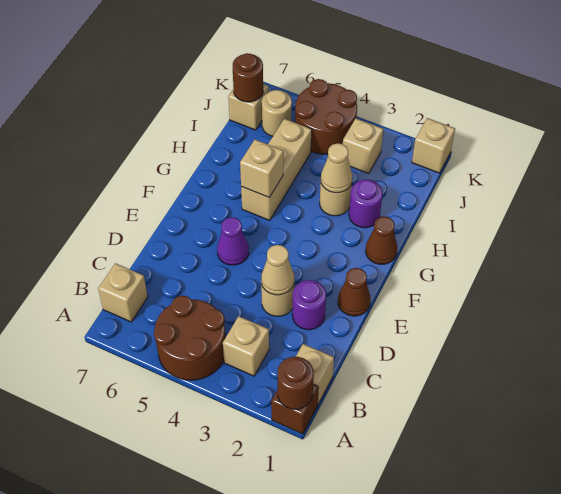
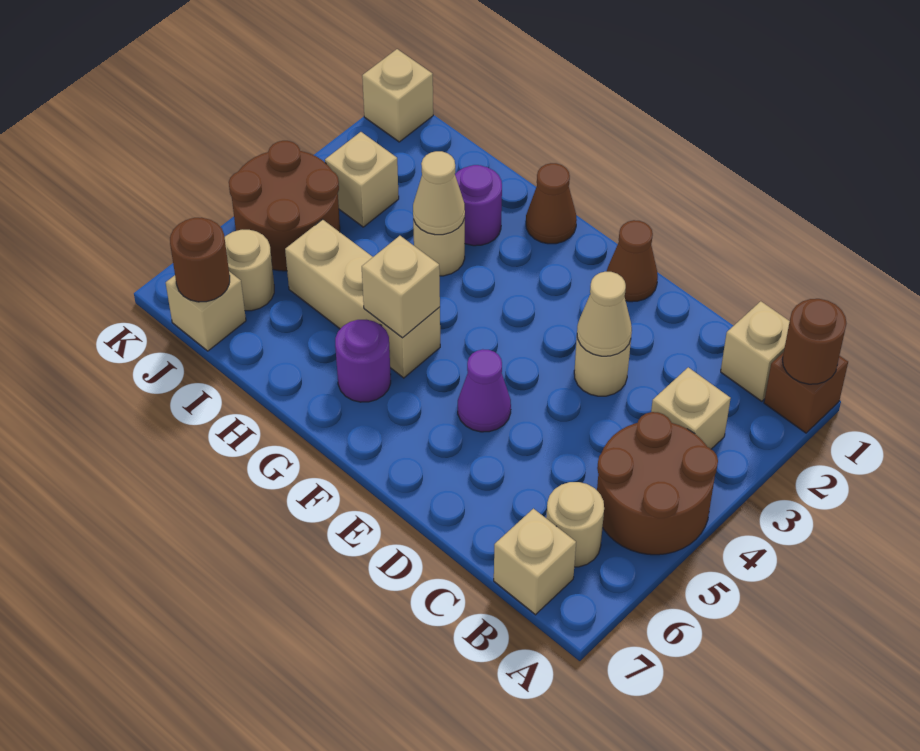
none -> tan round brick B6 level 1
purple round brick D2 level 1 -> purple round brick G6 level 1

